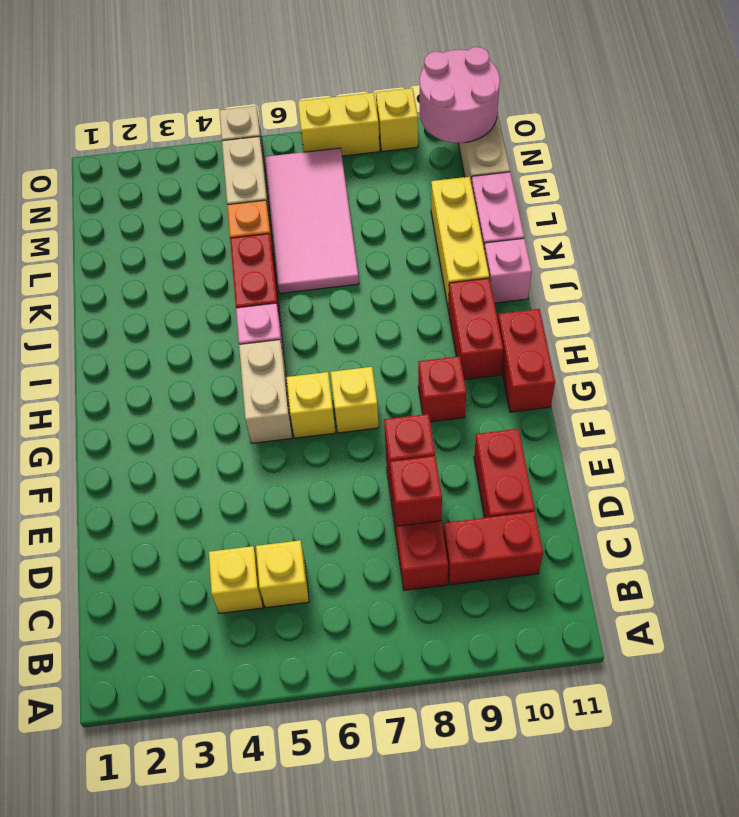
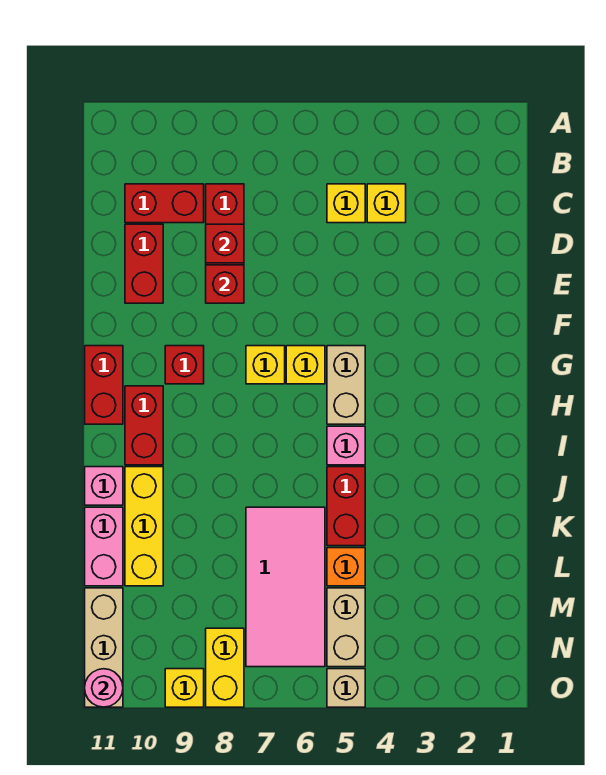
pink round brick N10:O11 level 2 -> pink round brick O11 level 2
yellow brick O7:O8 level 1 -> yellow brick N8:O8 level 1

